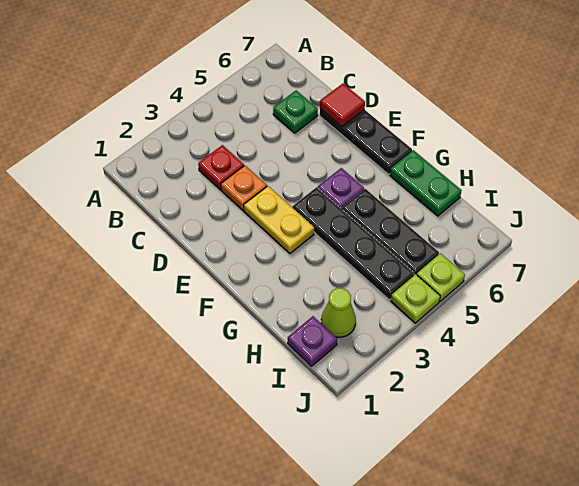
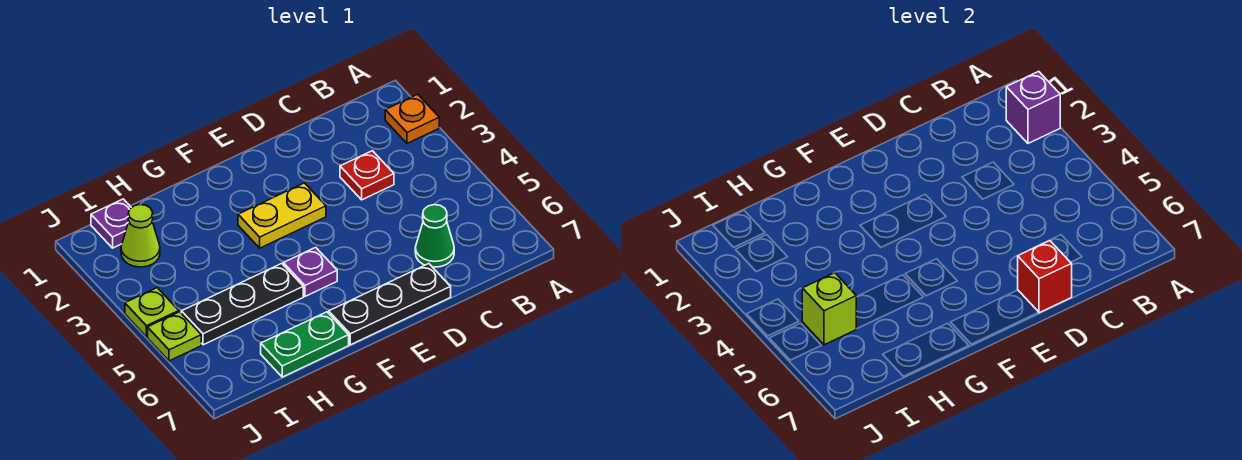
none -> purple brick A2 level 2
green plate C6 level 1 -> green cone C6 level 1
orange plate D3 level 1 -> orange plate A2 level 1
red tile D7 level 2 -> red brick D7 level 2
black plate F4:I4 level 1 -> none
none -> lime brick I5 level 2

